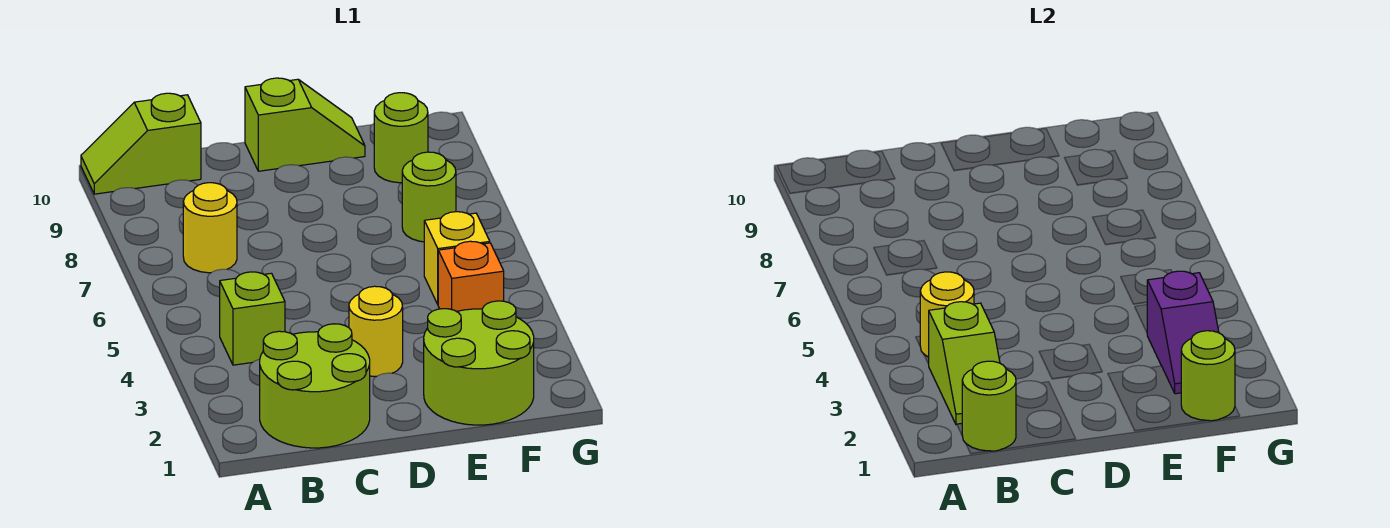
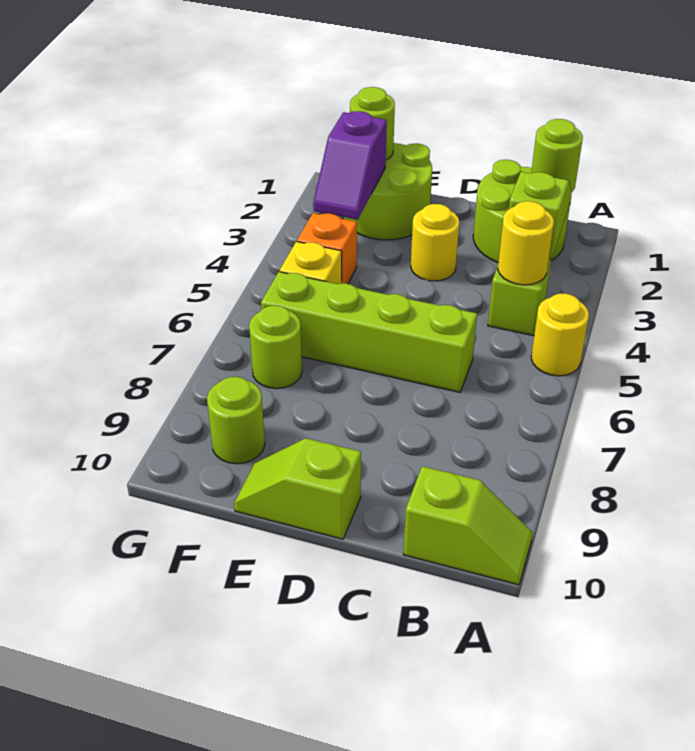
yellow round brick B7 level 1 -> yellow round brick A5 level 1
none -> lime brick C6:F6 level 1
purple slope F2:F3 level 2 top 3 -> purple slope F2:F3 level 2 top 2

